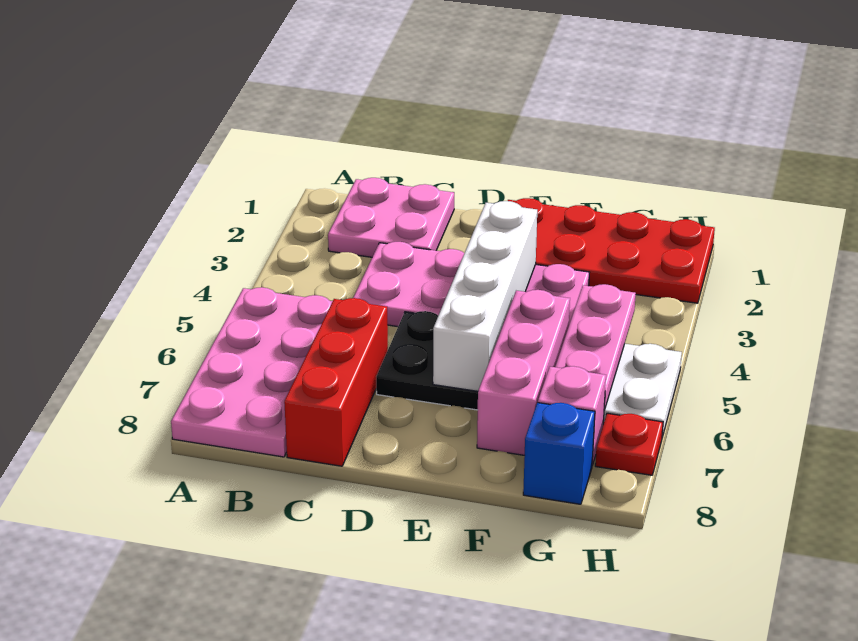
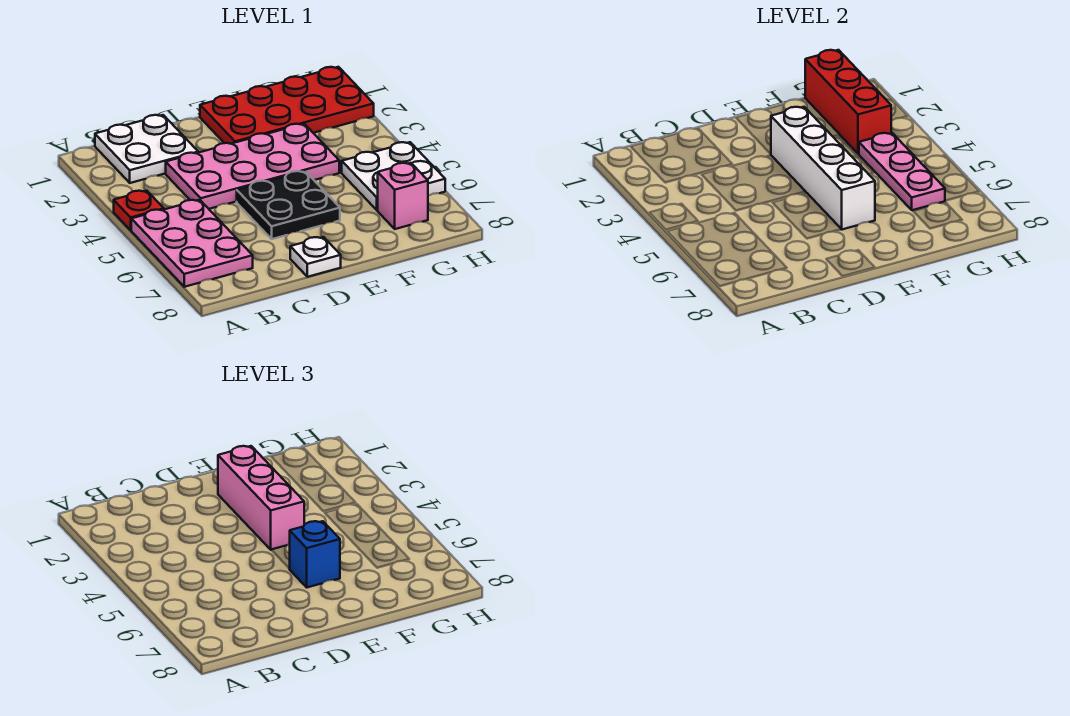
pink plate A5:B8 level 1 -> pink plate A5:B7 level 1
pink plate B1:C2 level 1 -> white plate B1:C2 level 1
red brick C6:C8 level 1 -> red brick G1:G3 level 2
none -> white plate D8 level 1
pink brick F5:F7 level 1 -> pink brick E2:E4 level 3
blue brick G8 level 1 -> blue brick E6 level 3
red plate H7 level 1 -> red plate A4 level 1

